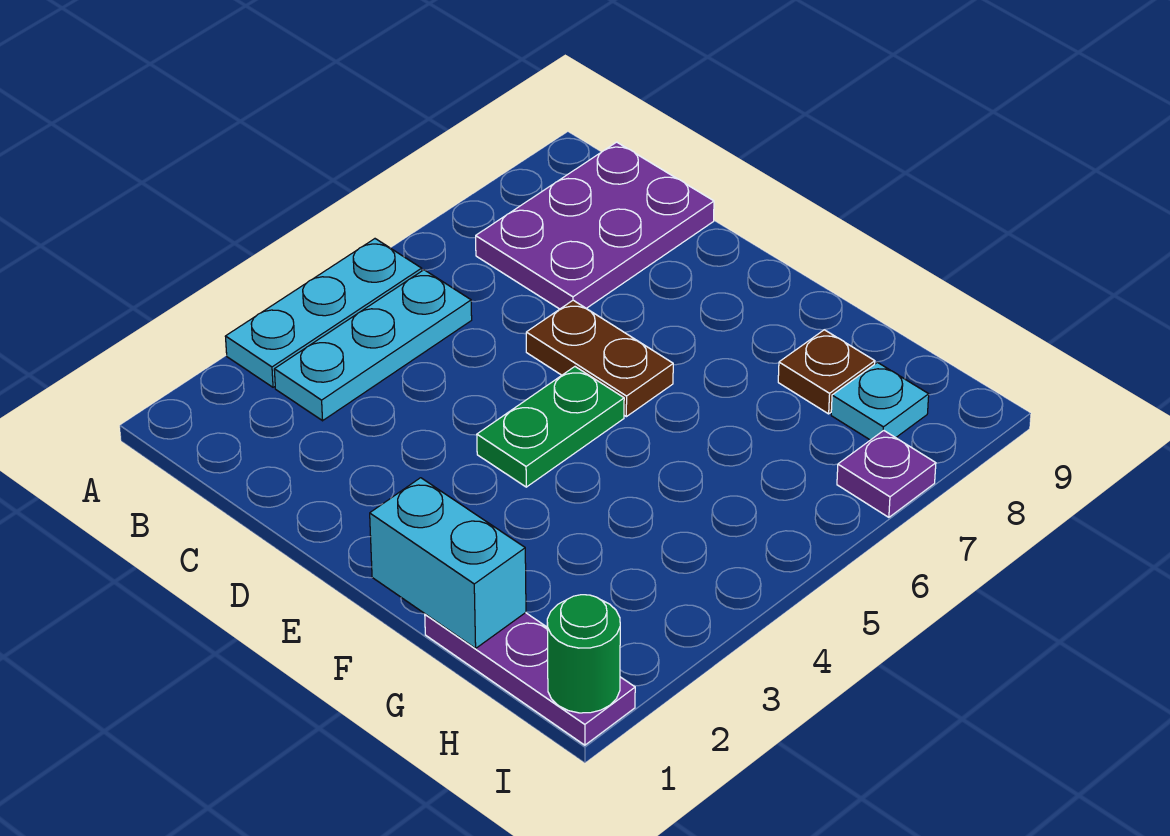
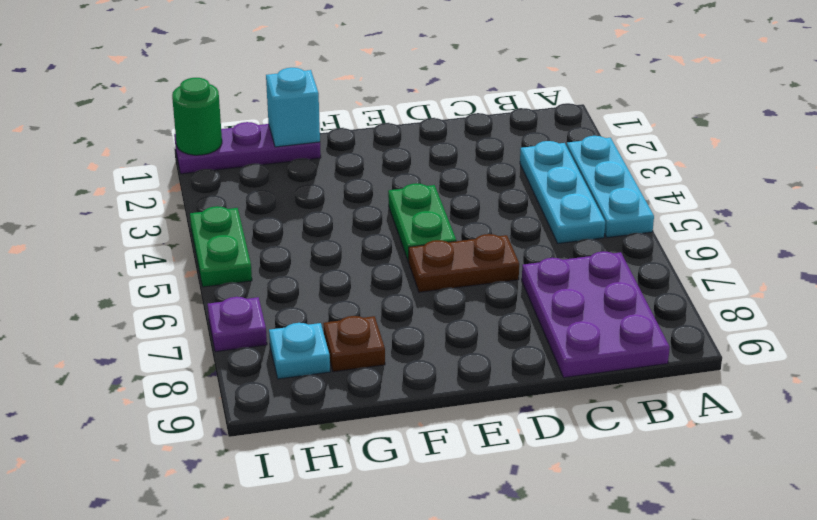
cyan brick F1:G1 level 2 -> cyan brick G1 level 2
none -> green plate I4:I5 level 1

